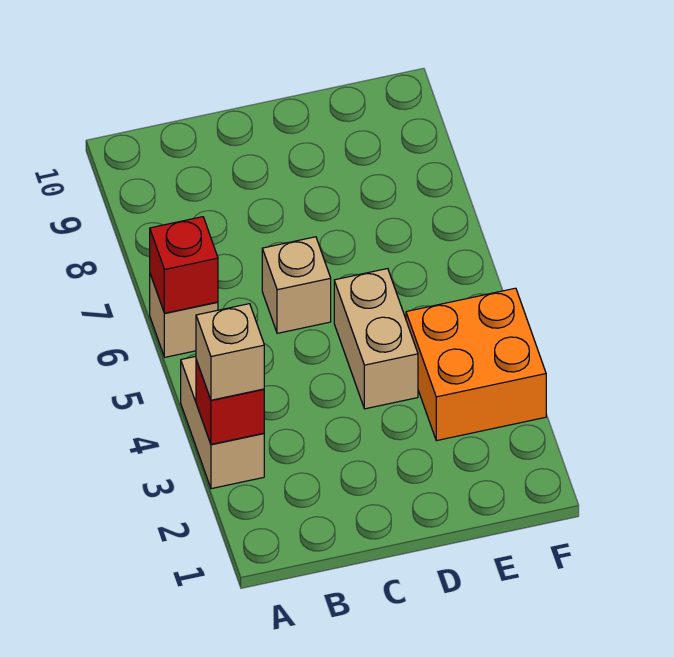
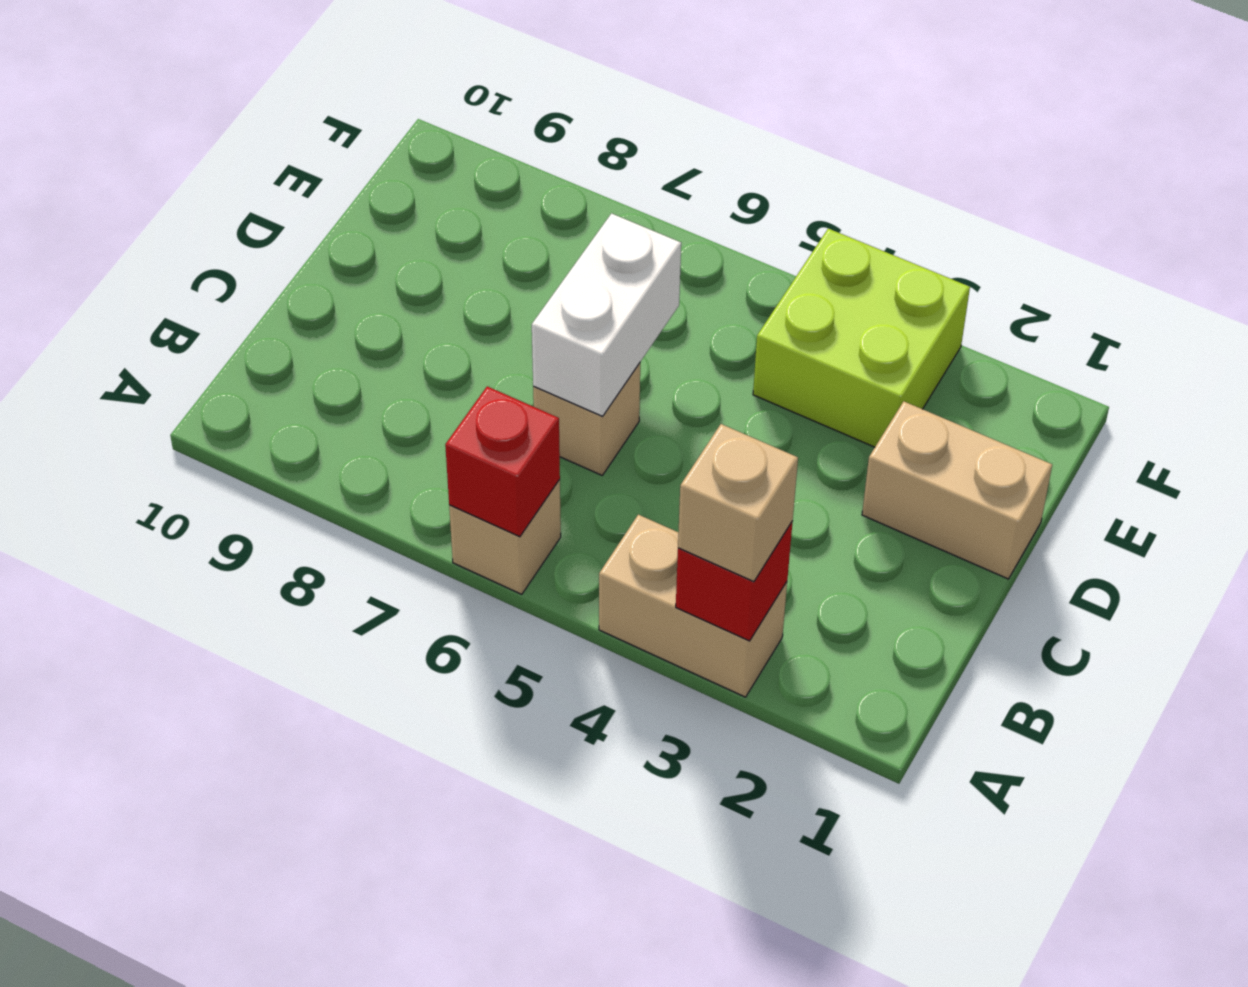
none -> white brick C6:D6 level 2
tan brick D4:D5 level 1 -> tan brick D1:D2 level 1
orange brick E3:F4 level 1 -> lime brick E3:F4 level 1

